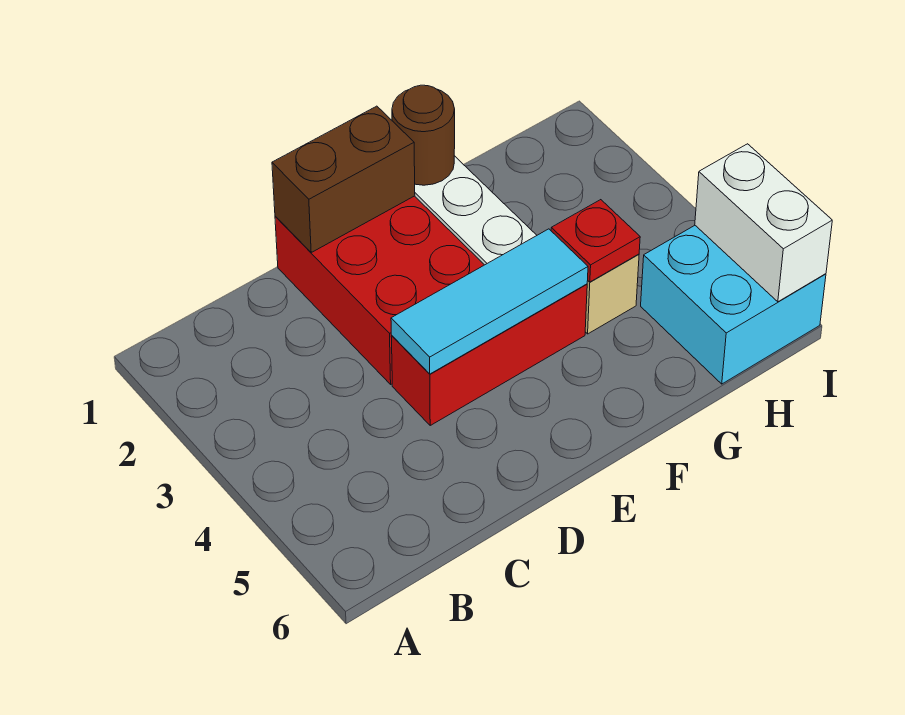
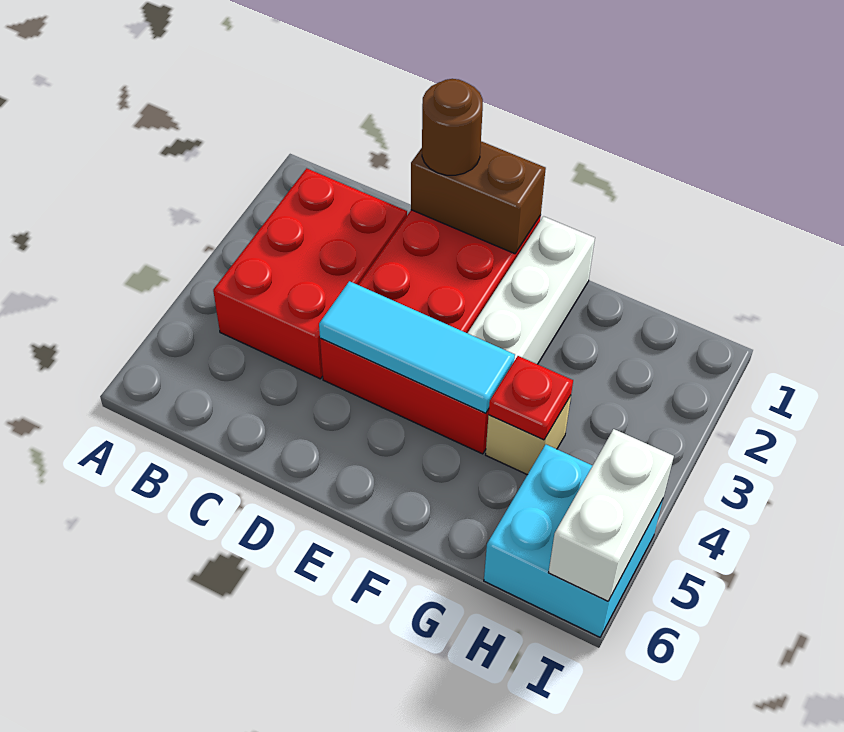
none -> red brick B2:C4 level 1
brown round brick F1 level 2 -> brown round brick D1 level 3

